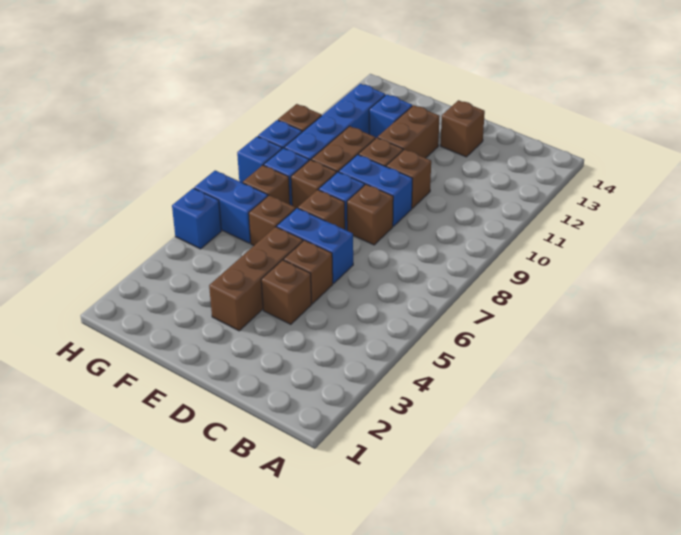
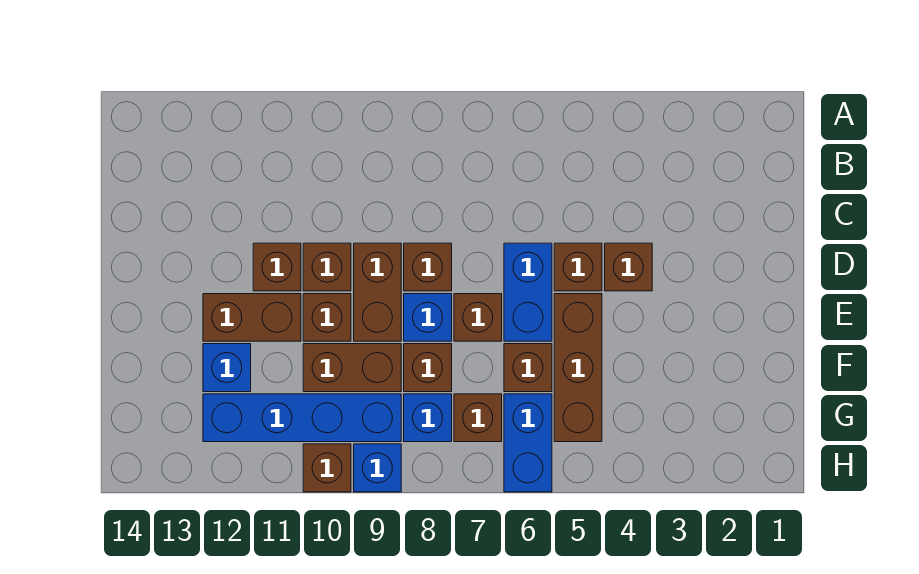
blue brick D9:E9 level 1 -> brown brick D9:E9 level 1
brown brick D13 level 1 -> brown brick D11 level 1
brown brick E3:E5 level 1 -> brown brick E5:G5 level 1
blue brick H5 level 1 -> none
blue brick H8 level 1 -> none

